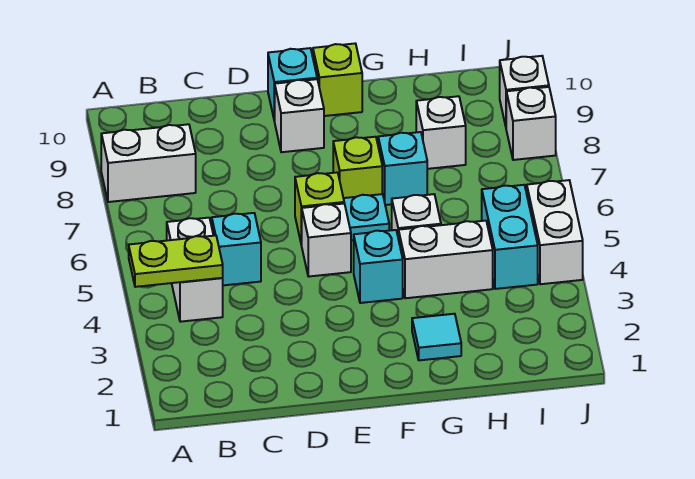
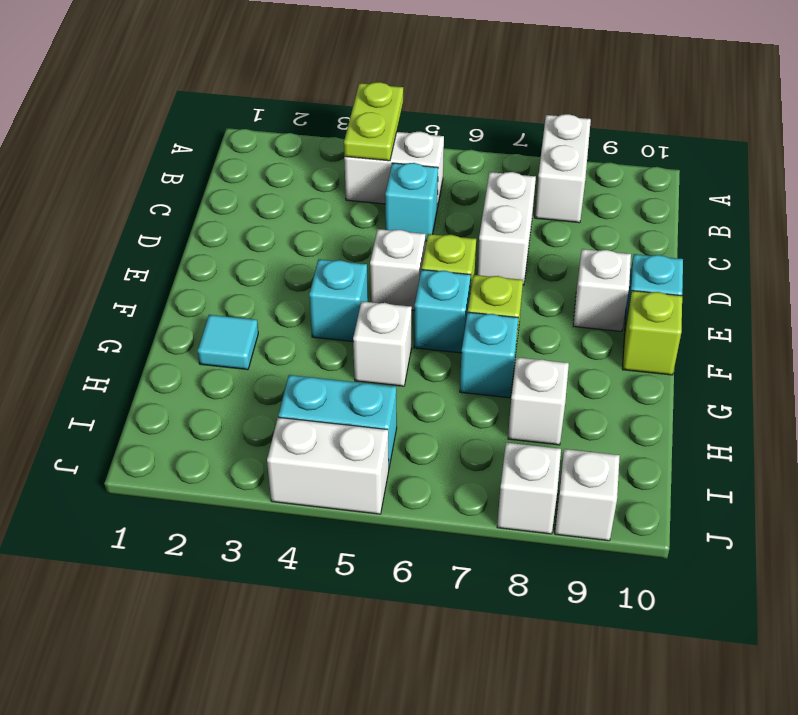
cyan plate F6 level 1 -> cyan brick F6 level 1
white brick G4:H4 level 1 -> white brick C7:D7 level 1

